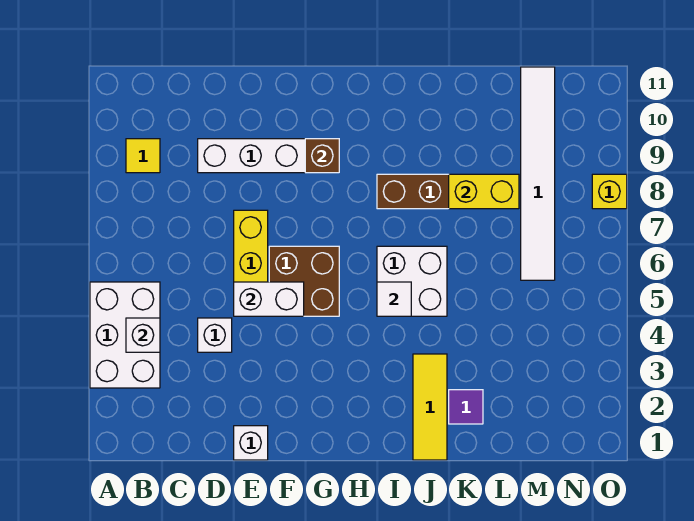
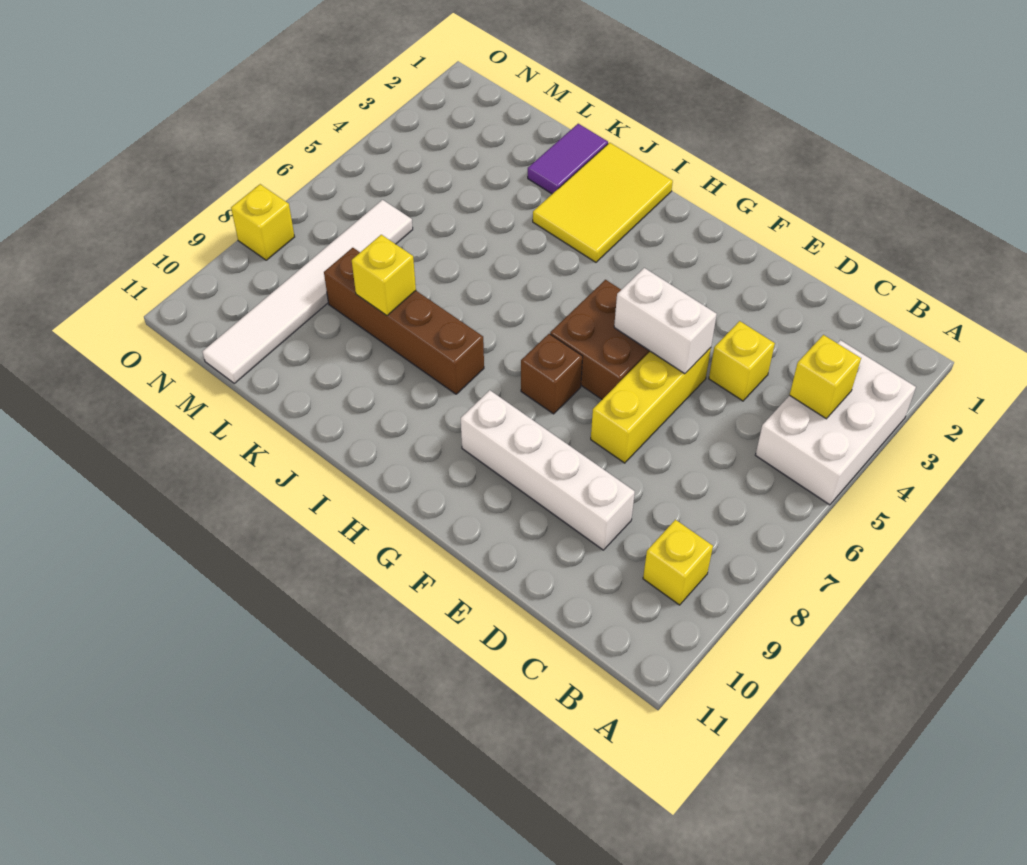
white brick B4 level 2 -> yellow brick B4 level 2
yellow tile B9 level 1 -> yellow brick B9 level 1
white brick D4 level 1 -> yellow brick D4 level 1
white brick E1 level 1 -> none
brown brick G9 level 2 -> brown brick G7 level 1
white brick I5:J6 level 1 -> none
white tile I5 level 2 -> none
yellow tile J1:J3 level 1 -> yellow tile I1:J3 level 1
purple tile K2 level 1 -> purple tile K1:K2 level 1
yellow brick K8:L8 level 2 -> yellow brick K8 level 2

